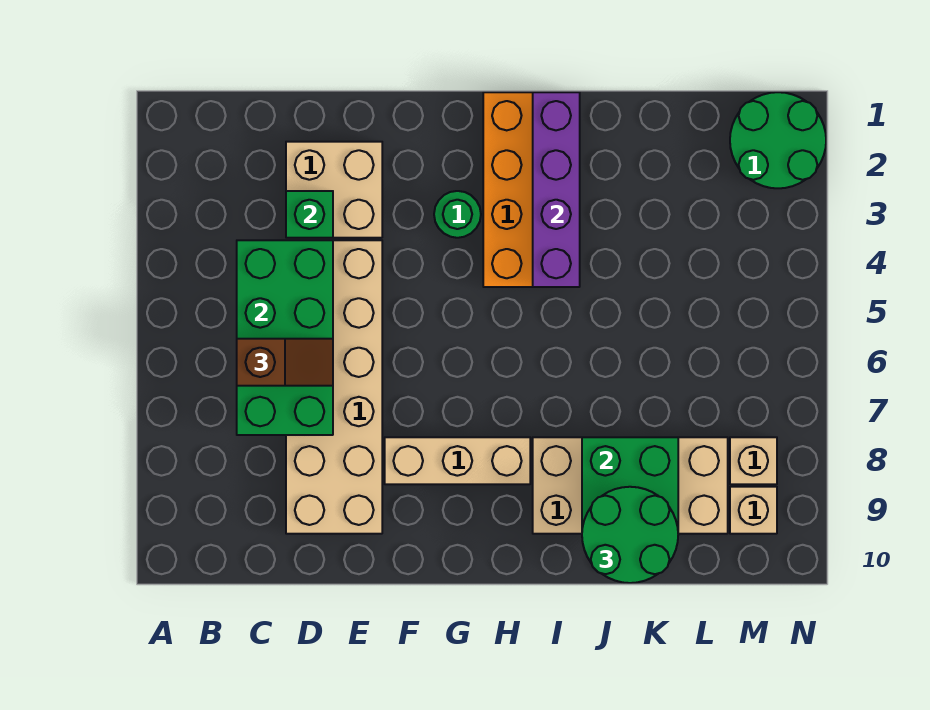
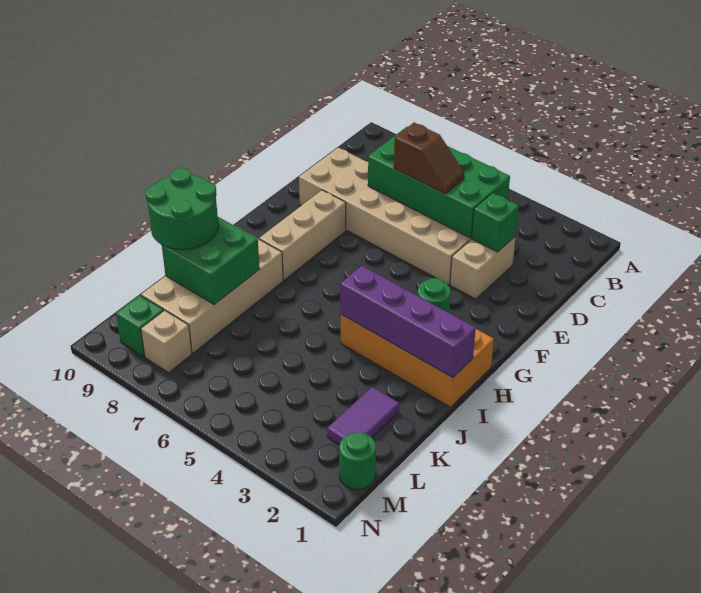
brown slope C6:D6 level 3 top C -> brown slope D5:D6 level 3 top 6
tan brick D2:E3 level 1 -> tan brick D3:E3 level 1
none -> purple tile K2:L2 level 1
green round brick M1:N2 level 1 -> green round brick M1 level 1
tan brick M9 level 1 -> green brick M9 level 1

